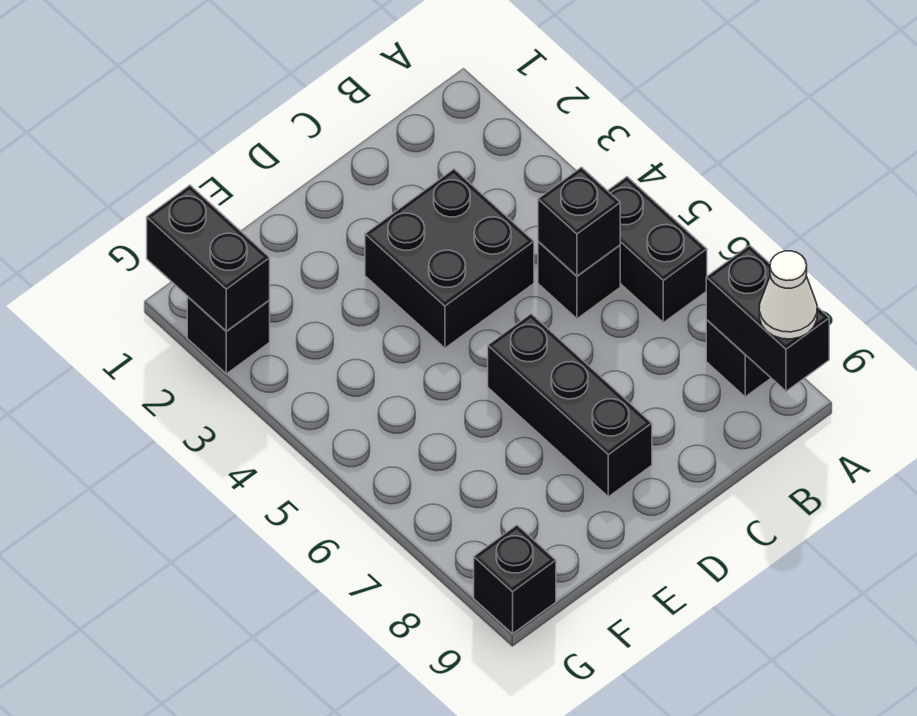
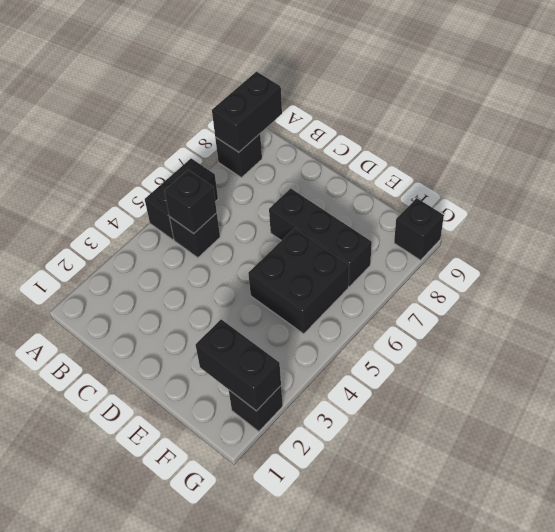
white cone A9 level 3 -> none
black brick C3:D4 level 1 -> black brick E5:F6 level 1
black brick D6:D8 level 1 -> black brick D7:F7 level 1
black brick G1:G2 level 2 -> black brick F2:G2 level 2

